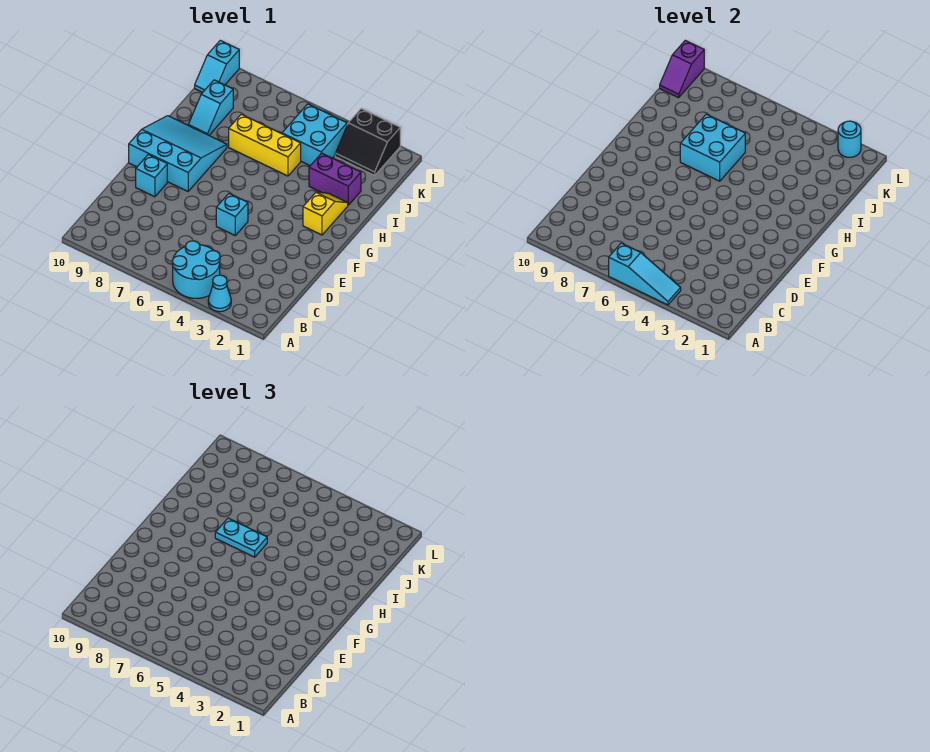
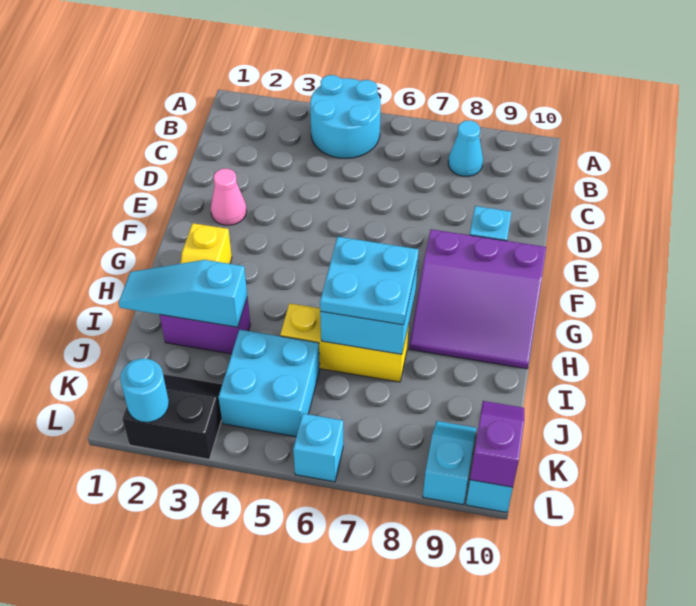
cyan cone A3 level 1 -> cyan cone B8 level 1
cyan slope A4:A6 level 2 top 6 -> cyan slope I1:I3 level 2 top 3
none -> pink cone E2 level 1
cyan brick E5 level 1 -> cyan brick L6 level 1
cyan slope F8:H10 level 1 top F -> purple slope F8:H10 level 1 top F
cyan plate H6:H7 level 3 -> cyan plate H6:I7 level 3
cyan slope I9:J9 level 1 top J -> cyan slope K9:L9 level 1 top L

